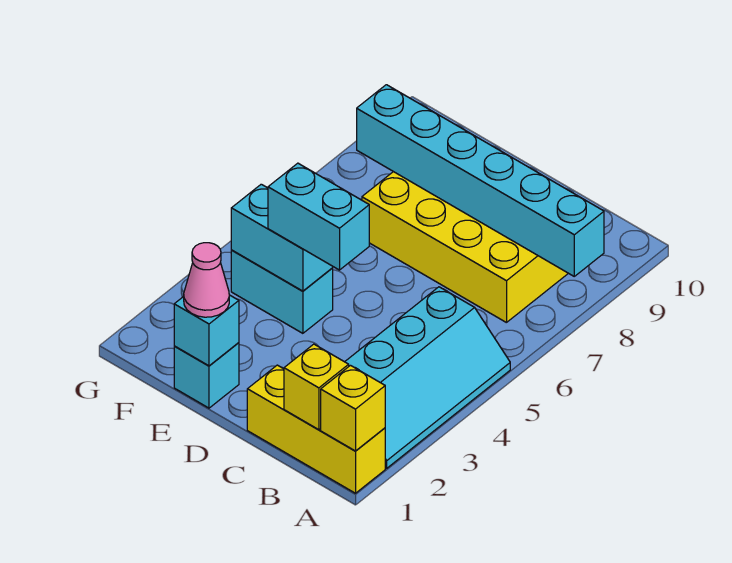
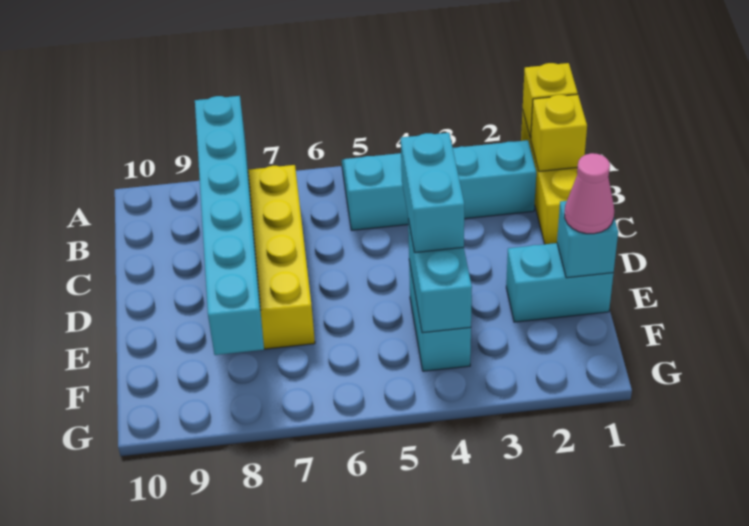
cyan brick E1 level 1 -> cyan brick E1:E2 level 1

